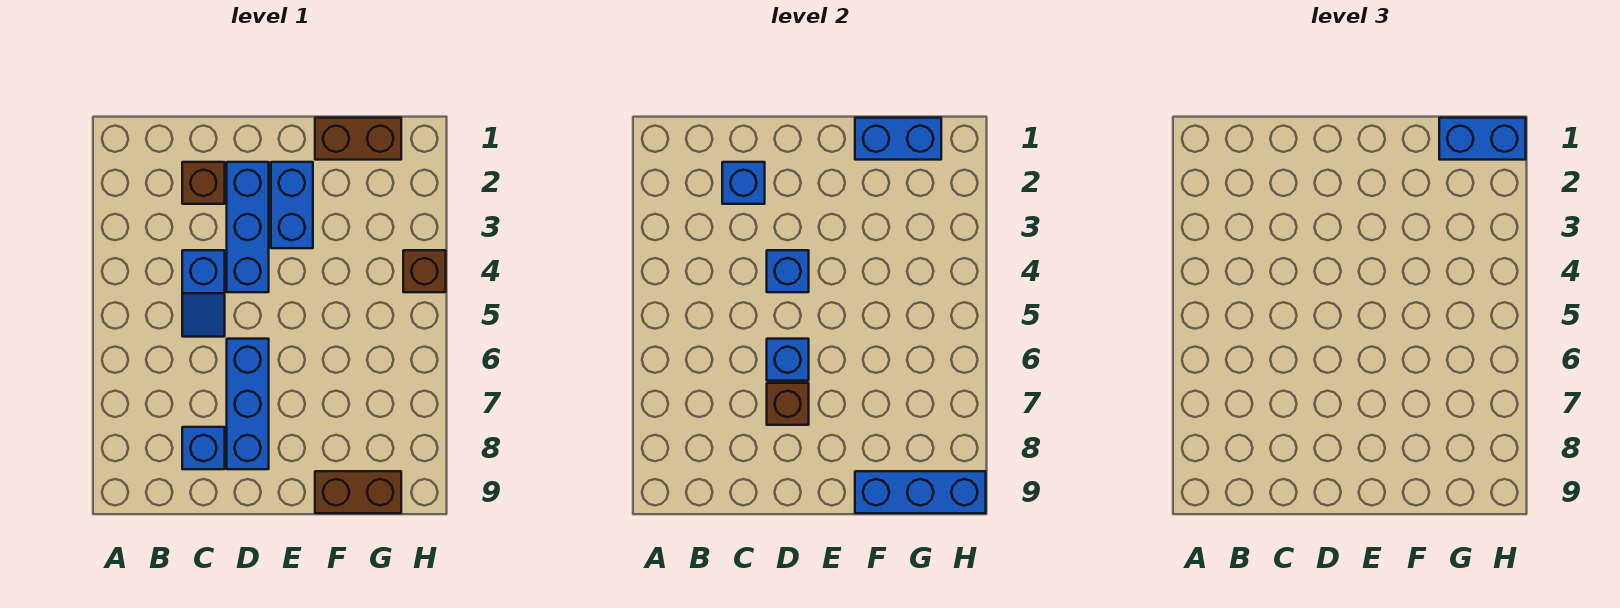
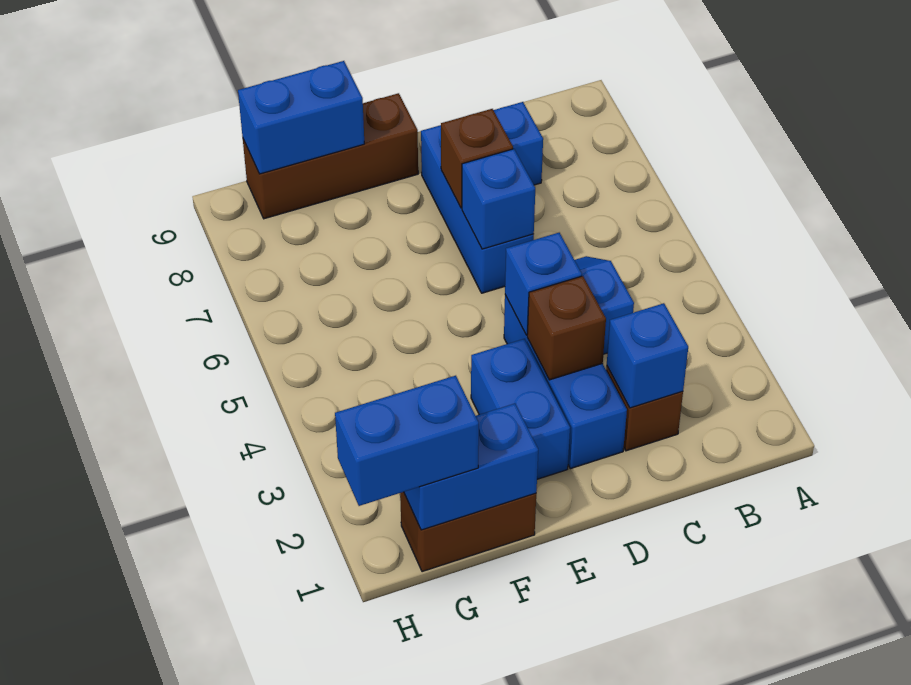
brown brick F9:G9 level 1 -> brown brick E9:G9 level 1
blue brick F9:H9 level 2 -> blue brick F9:G9 level 2
brown brick H4 level 1 -> brown brick D3 level 2

